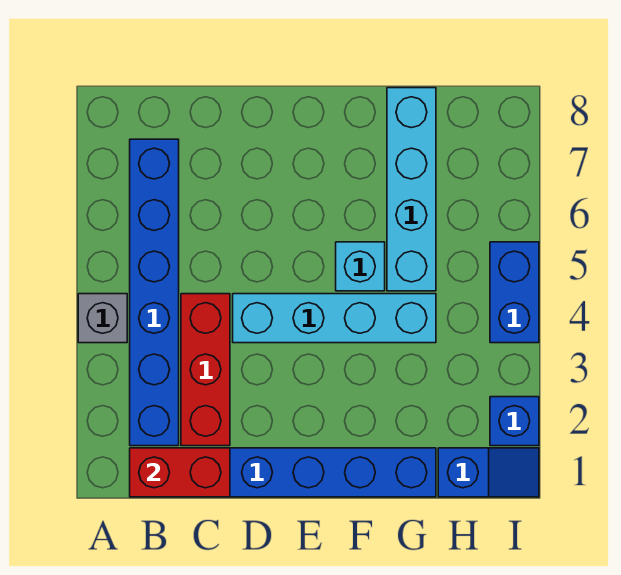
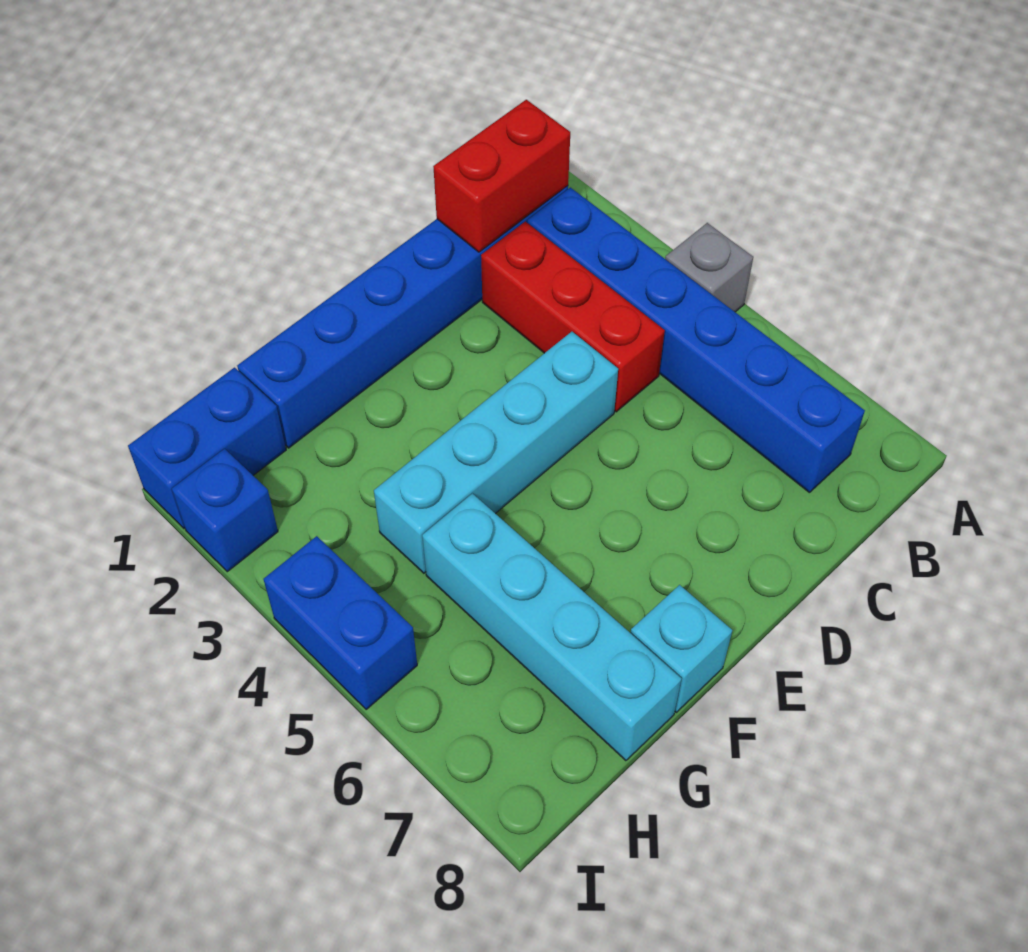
cyan brick F5 level 1 -> cyan brick F8 level 1
blue slope H1:I1 level 1 top H -> blue brick H1:I1 level 1

